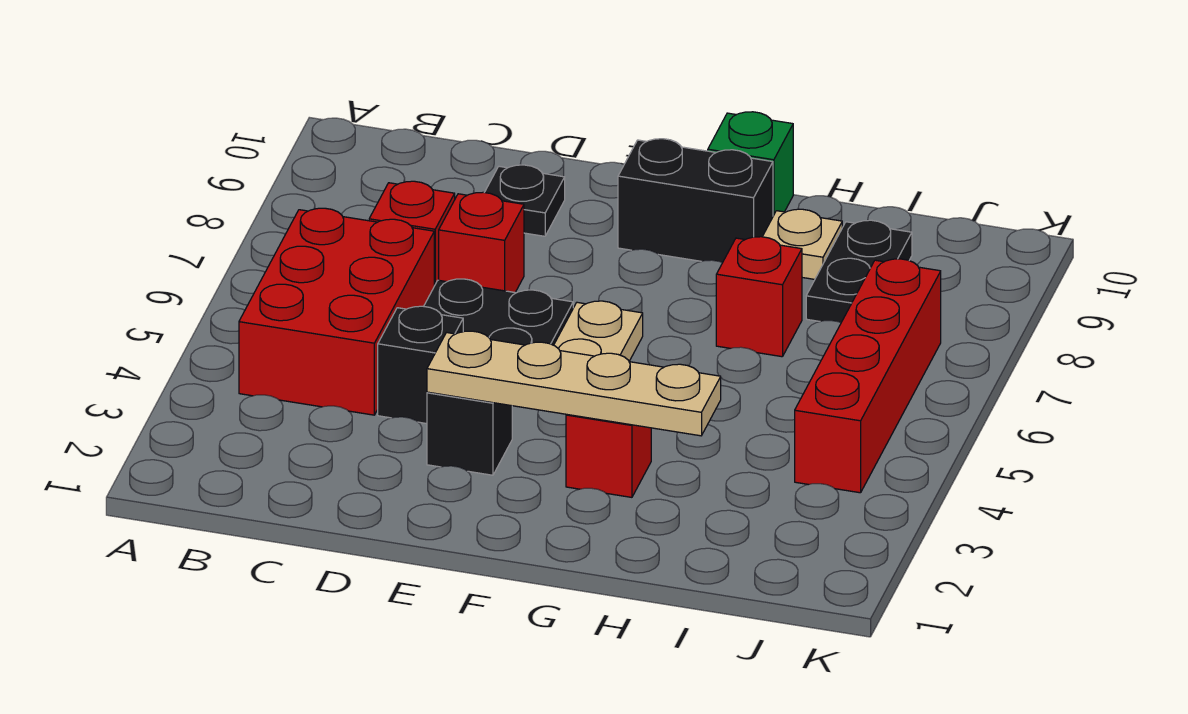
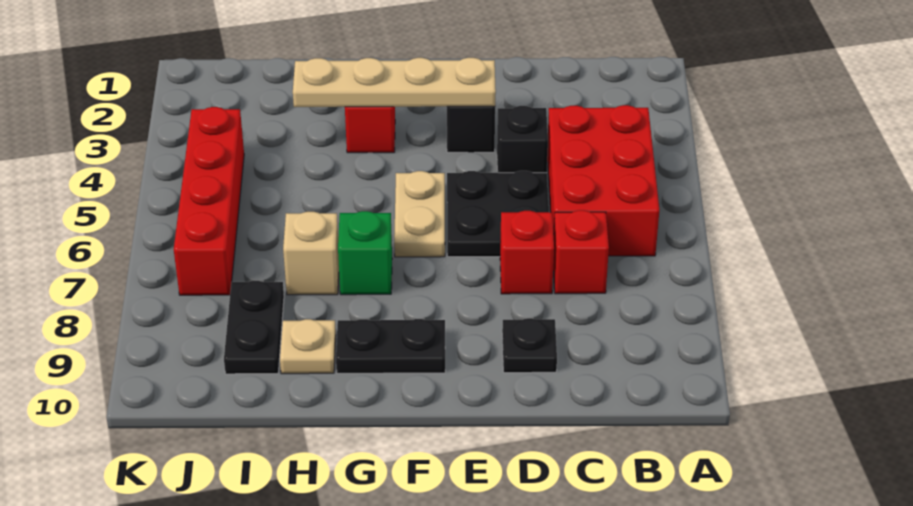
black brick F9:G9 level 1 -> black plate F9:G9 level 1
green brick G10 level 1 -> green brick G7 level 1
red brick H7 level 1 -> tan brick H7 level 1

